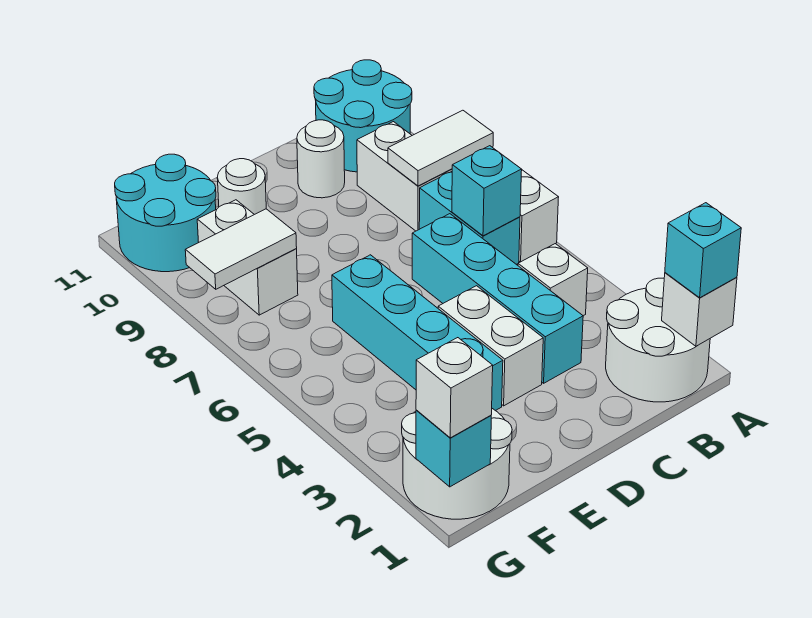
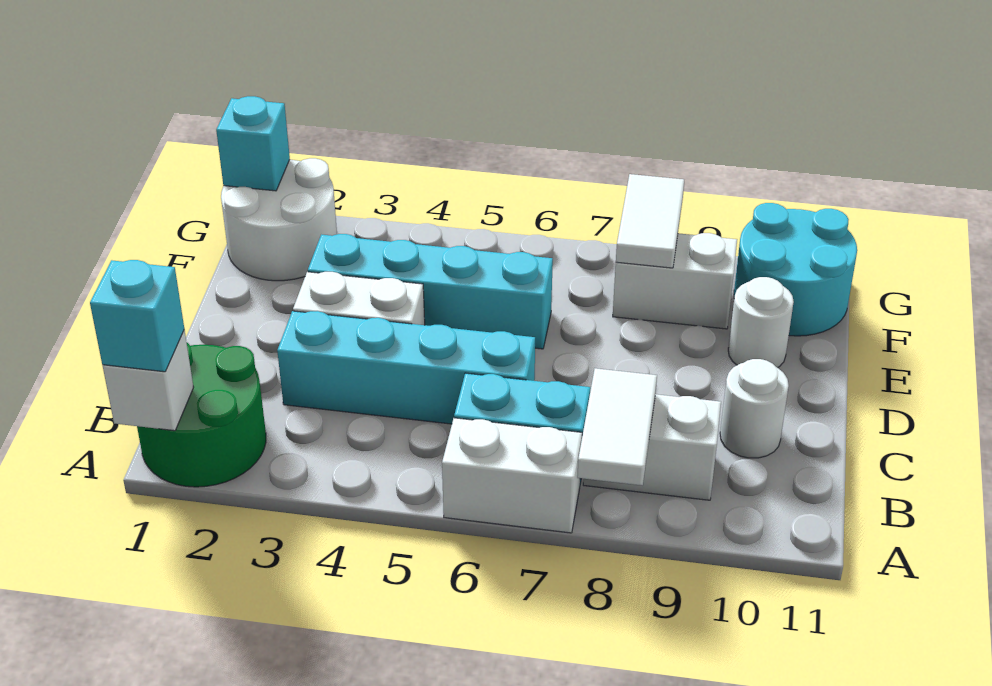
white round brick A1:B2 level 1 -> green round brick A1:B2 level 1
cyan round brick A10:B11 level 1 -> none
white brick B4 level 1 -> none
cyan brick B6 level 2 -> none
white brick G1 level 3 -> none

